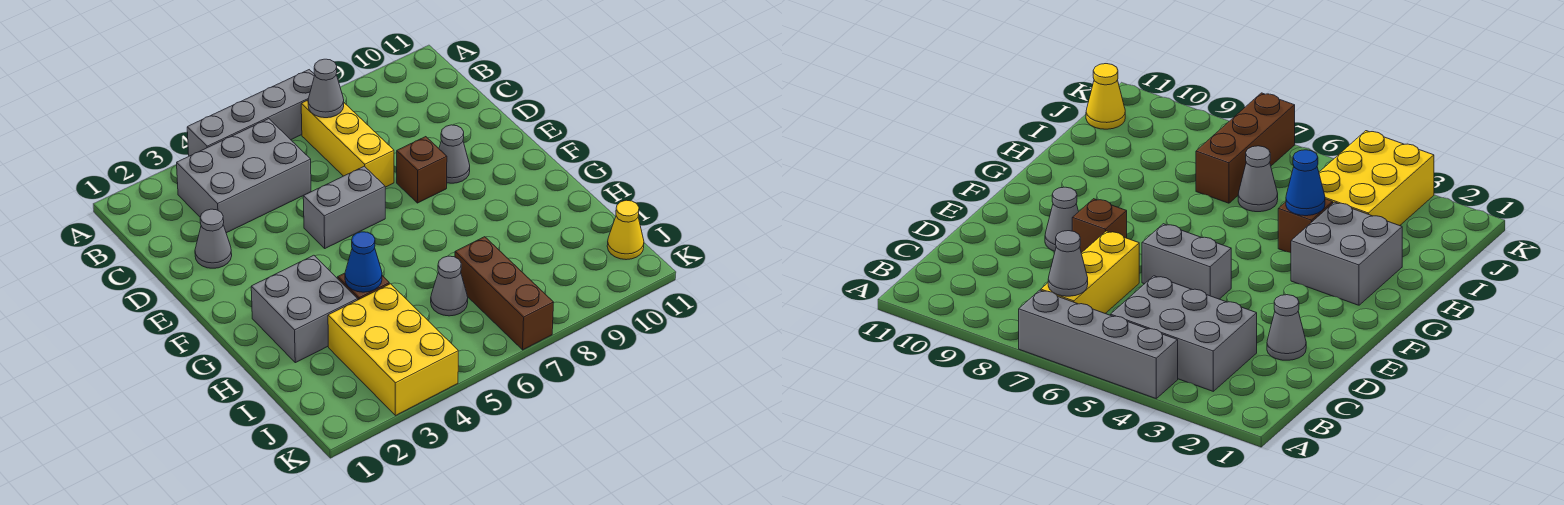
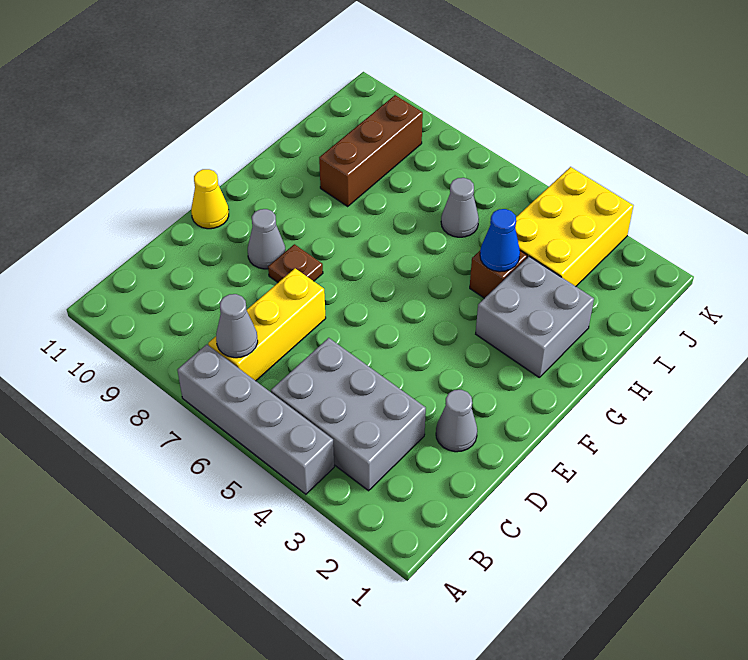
grey brick E5:E6 level 1 -> none
brown brick E8 level 1 -> brown plate E8 level 1
brown brick I7:K7 level 1 -> brown brick H9:J9 level 1
yellow cone J11 level 1 -> yellow cone E11 level 1

